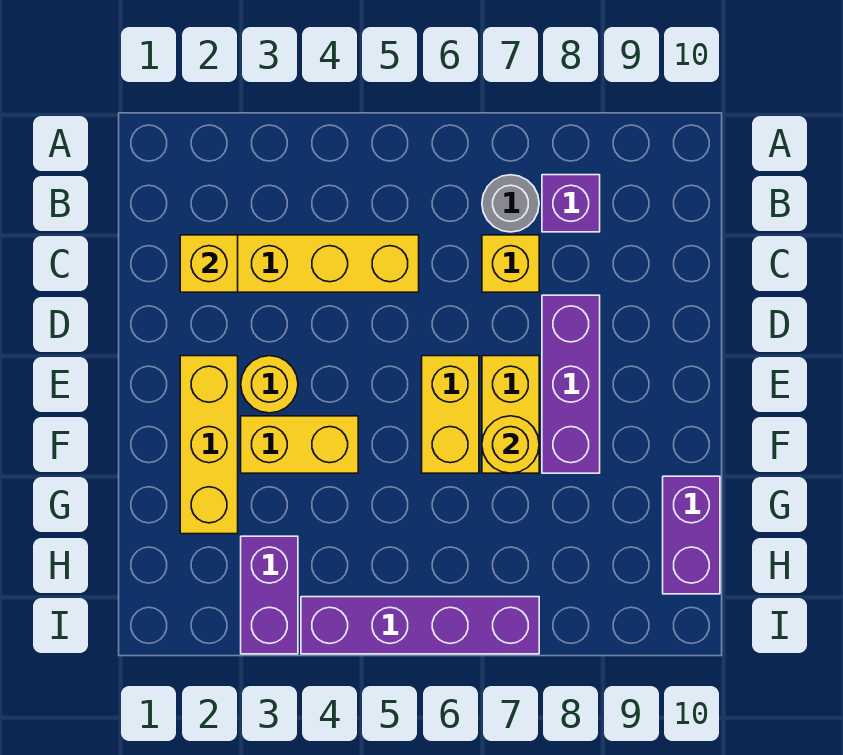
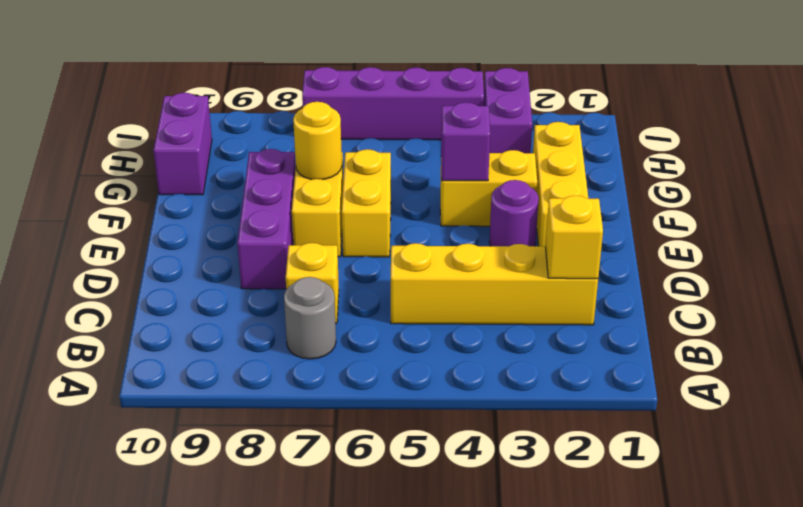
purple brick B8 level 1 -> purple brick F4 level 2
yellow round brick E3 level 1 -> purple round brick E3 level 1

